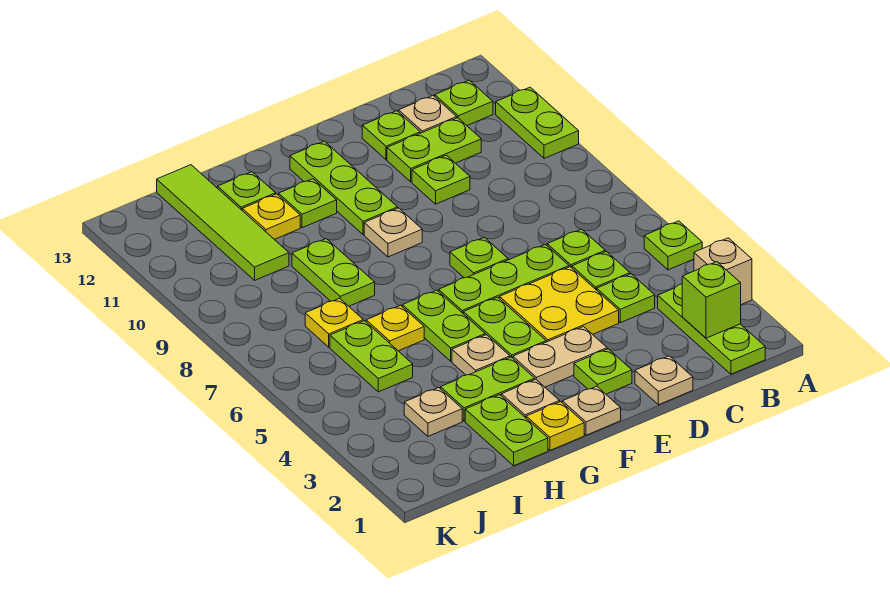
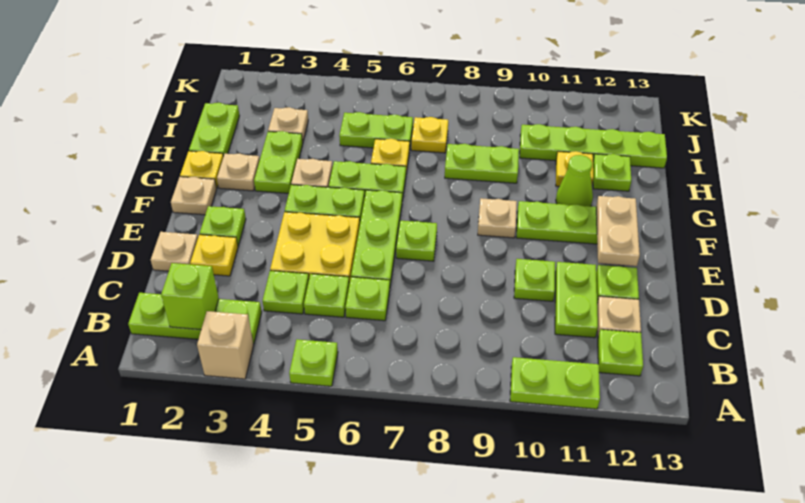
none -> yellow plate D2 level 1
tan plate E3:F3 level 1 -> tan plate E12:F12 level 2
lime plate G11 level 1 -> lime cone G11 level 1
lime plate H1:H2 level 1 -> lime plate H1:I1 level 1
lime tile I10:I13 level 1 -> lime plate I10:I13 level 1

